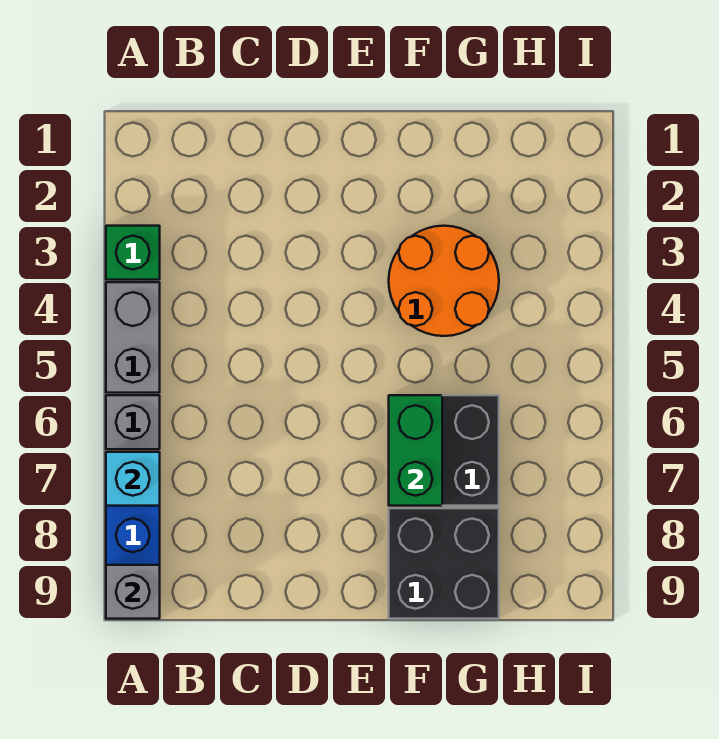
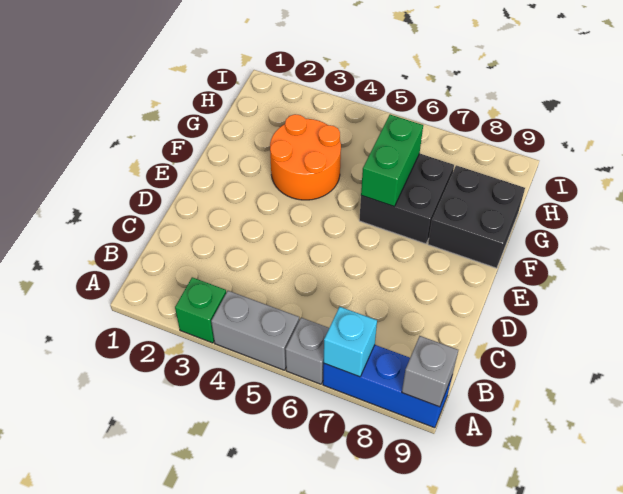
green brick F6:F7 level 2 -> green brick F6:G6 level 2

